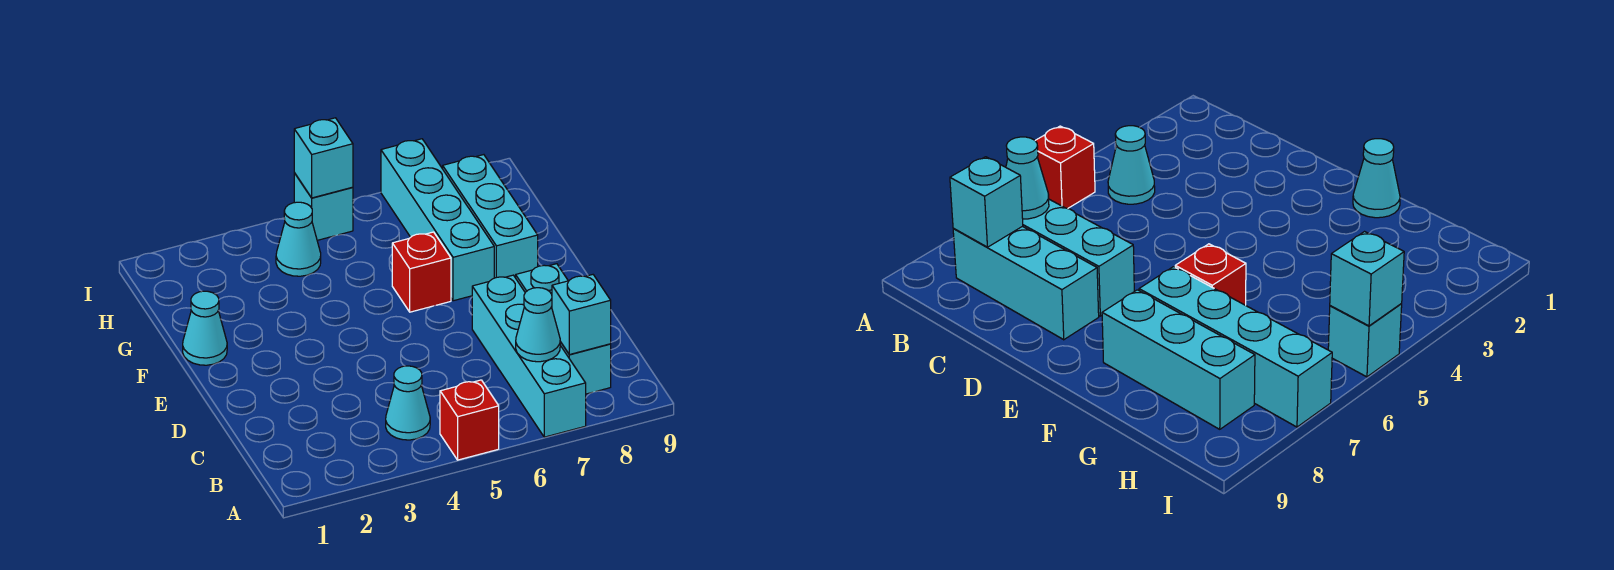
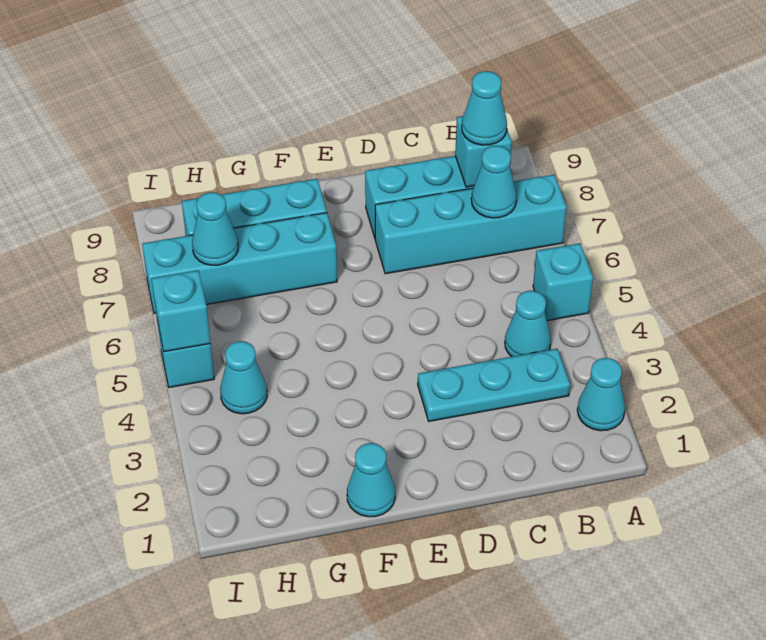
none -> cyan cone A2 level 1
red brick A5 level 1 -> cyan brick A5 level 1
none -> cyan plate B3:D3 level 1
none -> cyan cone B8 level 3
red brick F6 level 1 -> none
none -> cyan cone H7 level 2

